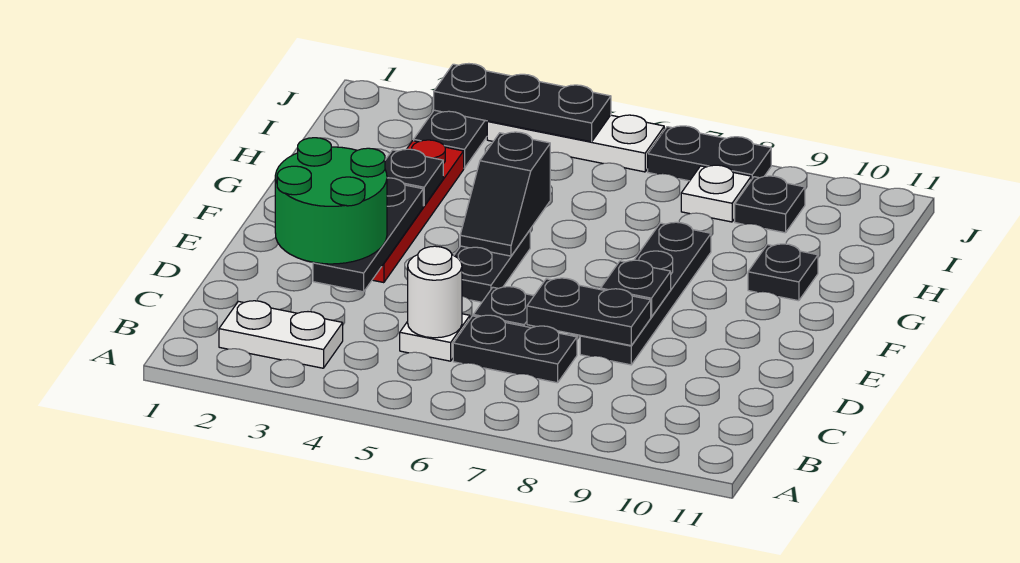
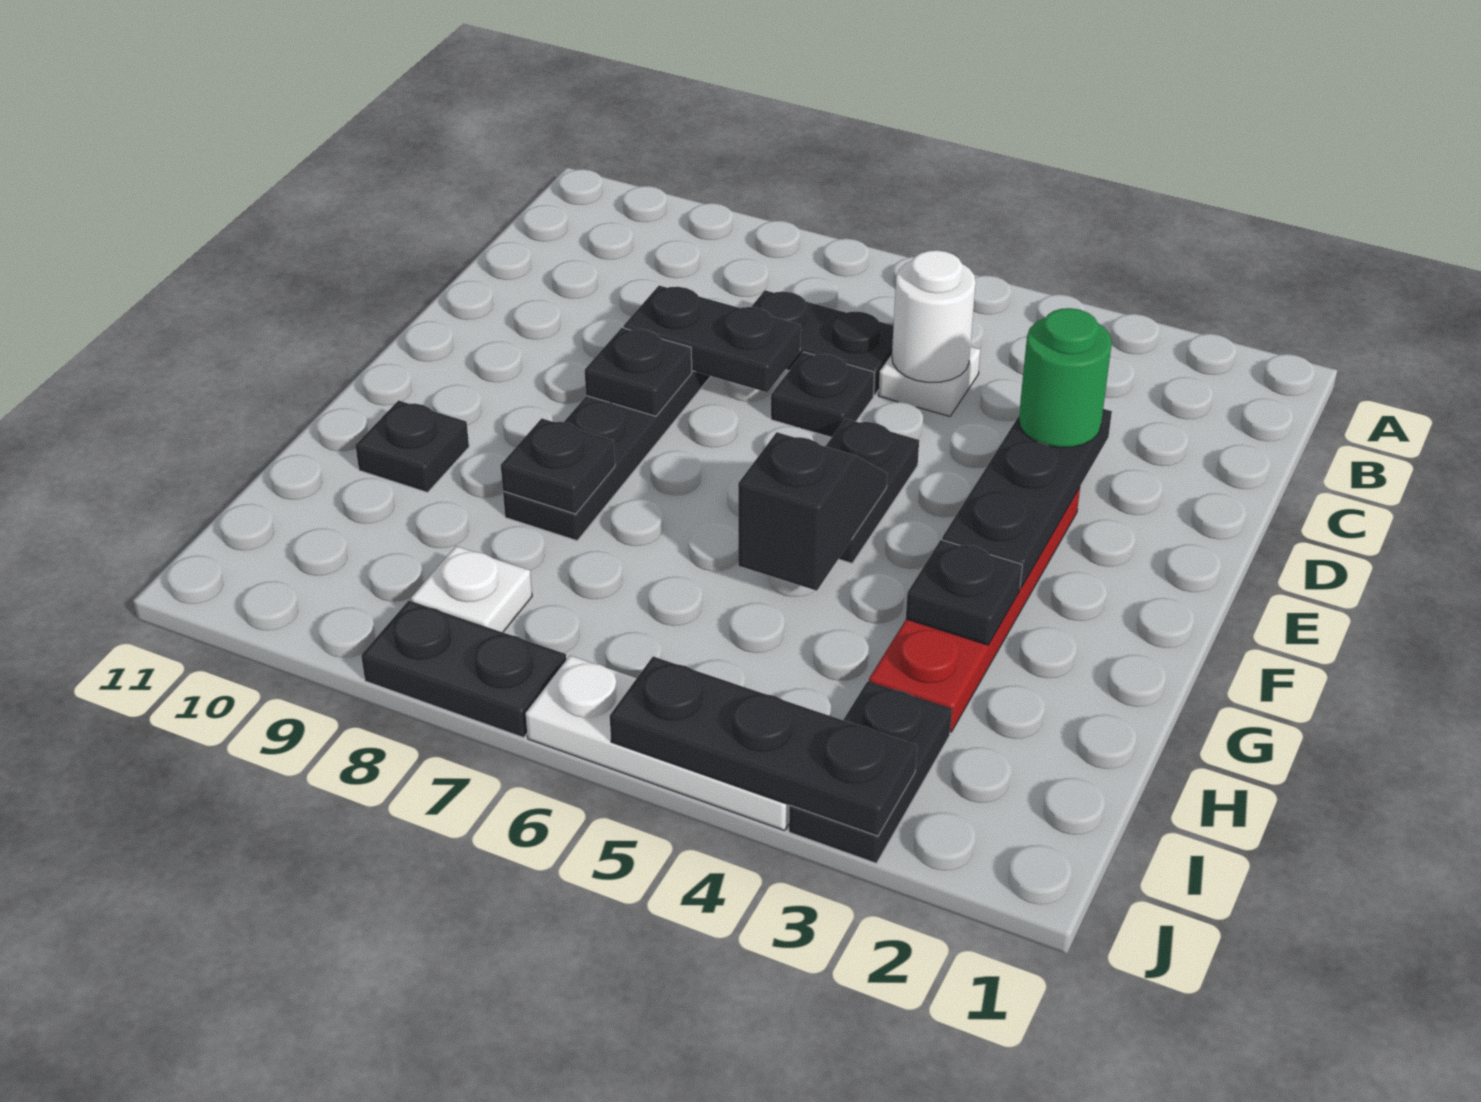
white plate B2:B3 level 1 -> none
green round brick D2:E3 level 3 -> green round brick D3 level 3
black plate I9 level 1 -> black plate G8 level 2

